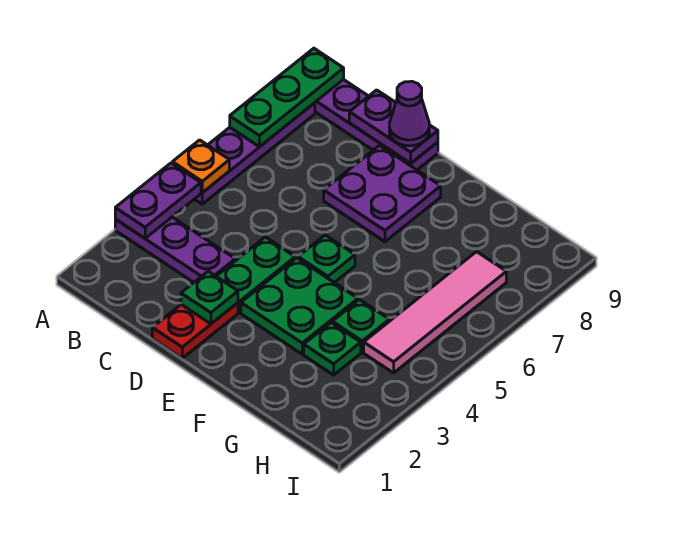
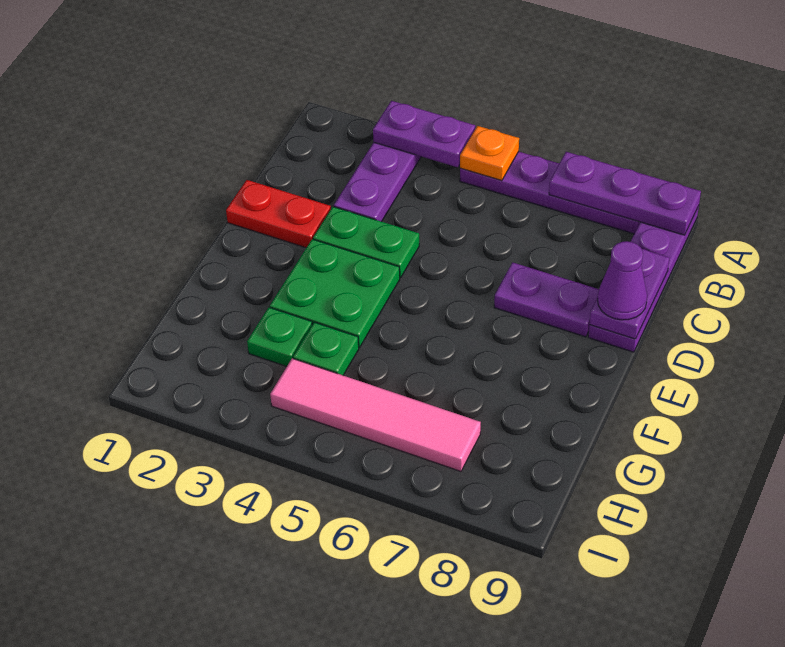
green plate A7:A9 level 2 -> purple plate A7:A9 level 2
green plate D2 level 2 -> none
purple plate D7:E8 level 1 -> purple plate D7:D8 level 1
green plate E5 level 1 -> none

